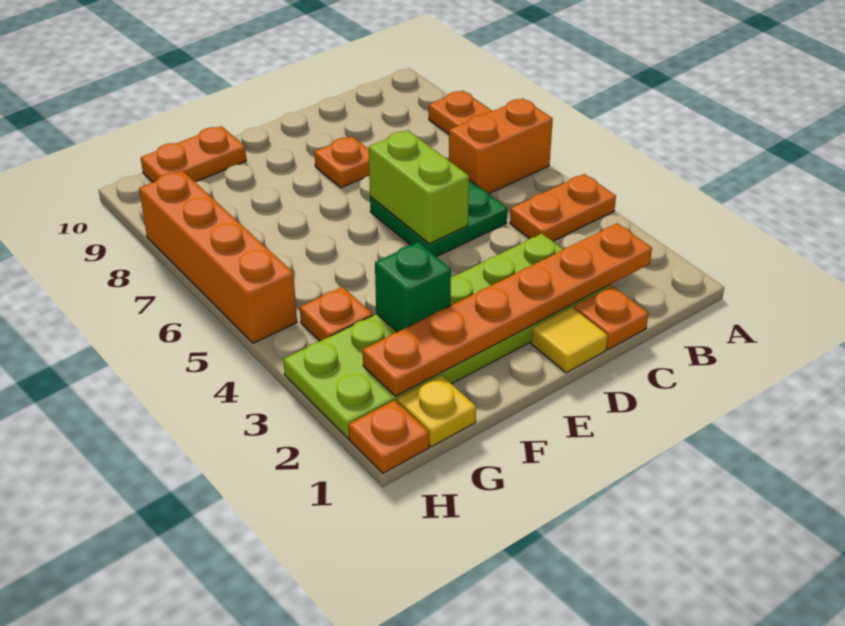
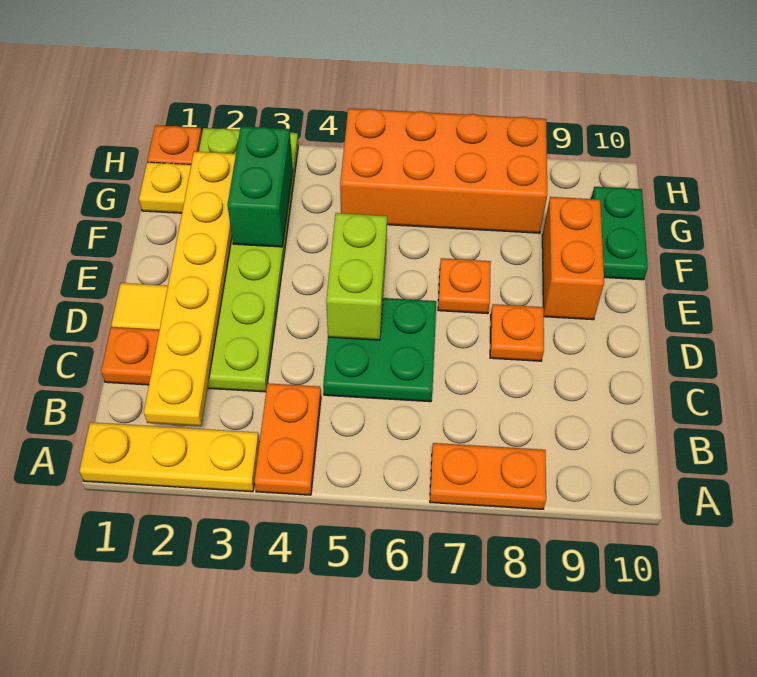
none -> yellow plate A1:A3 level 1
orange brick A6:B6 level 1 -> orange brick E9:F9 level 1
orange plate B2:G2 level 2 -> yellow plate B2:G2 level 2
lime brick D5:D6 level 2 -> lime brick D5:E5 level 2
green brick F3 level 2 -> green brick F3:G3 level 2
orange plate F10:G10 level 1 -> green plate F10:G10 level 1
orange plate G4 level 1 -> orange plate E7 level 1
orange brick H5:H8 level 1 -> orange brick G5:H8 level 1

